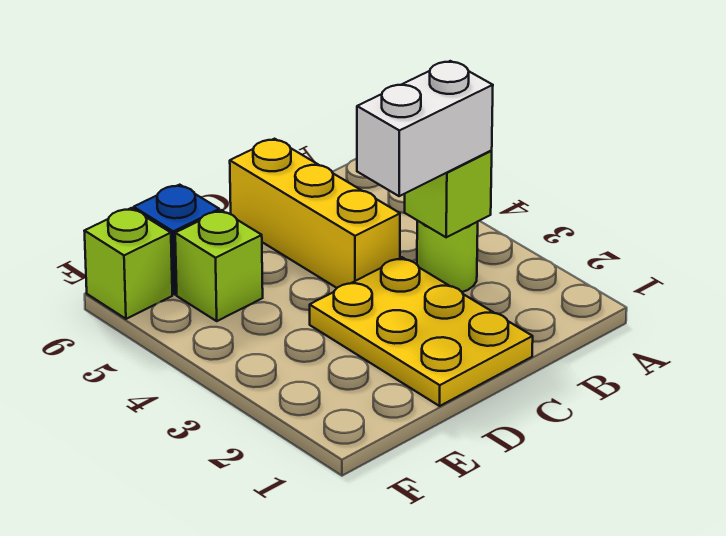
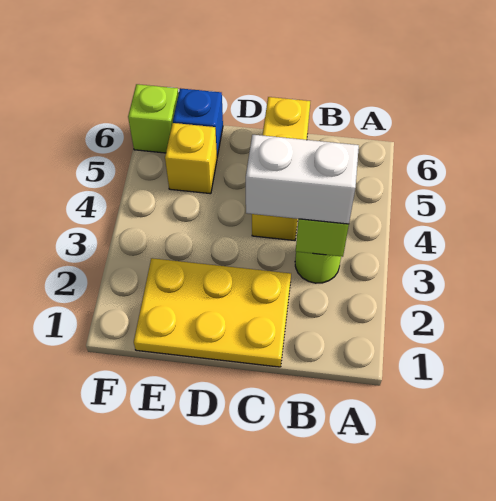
yellow plate C1:D3 level 1 -> yellow plate C1:E2 level 1
lime brick E5 level 1 -> yellow brick E5 level 1

